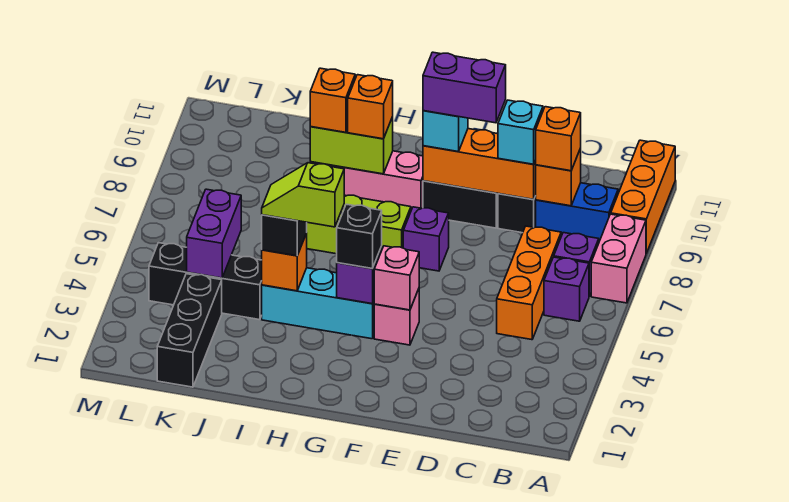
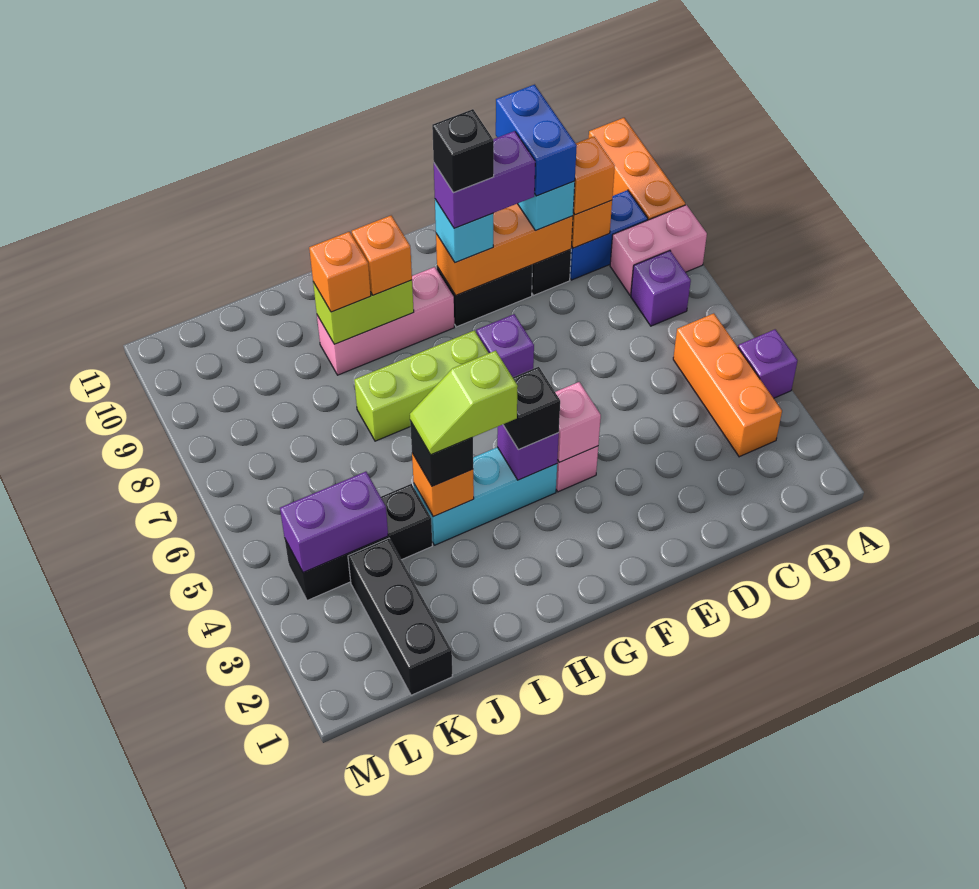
pink brick A7:A8 level 1 -> pink brick A8:B8 level 1
purple brick B6 level 1 -> purple brick A4 level 1
orange brick C5:C7 level 1 -> orange brick B3:B5 level 1
none -> blue brick D9:D10 level 4
none -> black brick F9 level 5
purple brick K4:K5 level 2 -> purple brick K4:L4 level 2

